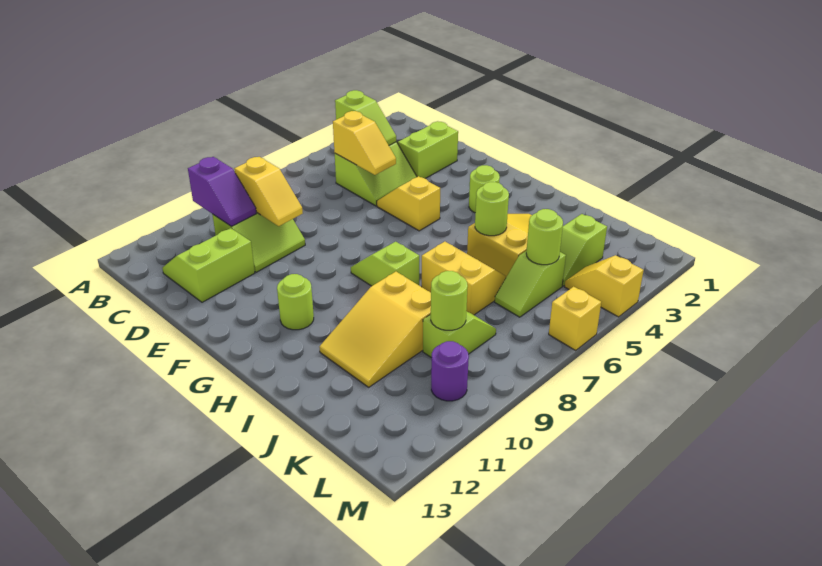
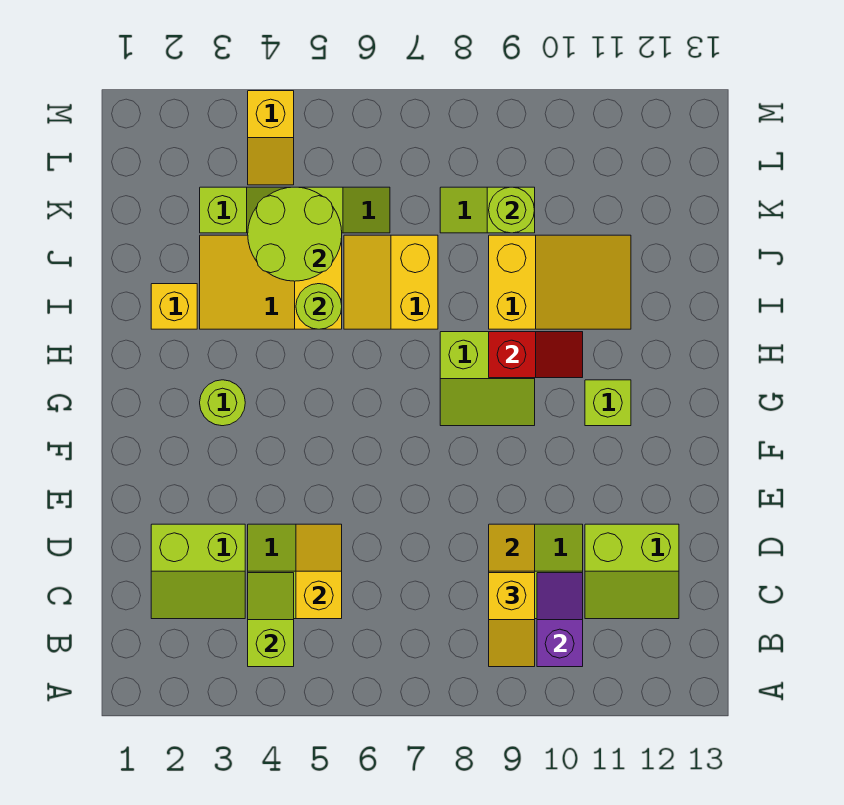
yellow slope E5:F5 level 1 top F -> yellow slope B9:C9 level 3 top C
lime slope G8:H8 level 1 top H -> lime slope G8:H9 level 1 top H
lime round brick G11 level 1 -> lime brick G11 level 1
none -> red slope H9:H10 level 2 top 9
lime round brick K5 level 2 -> lime round brick J4:K5 level 2
purple round brick L10 level 1 -> none
yellow brick M6 level 1 -> yellow brick I2 level 1

